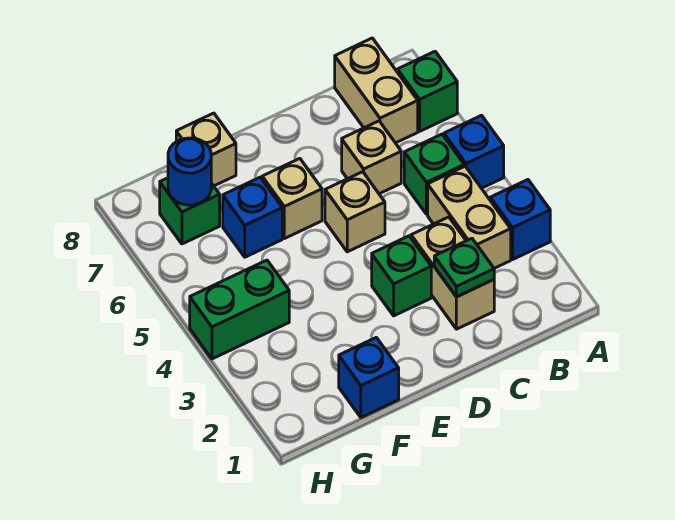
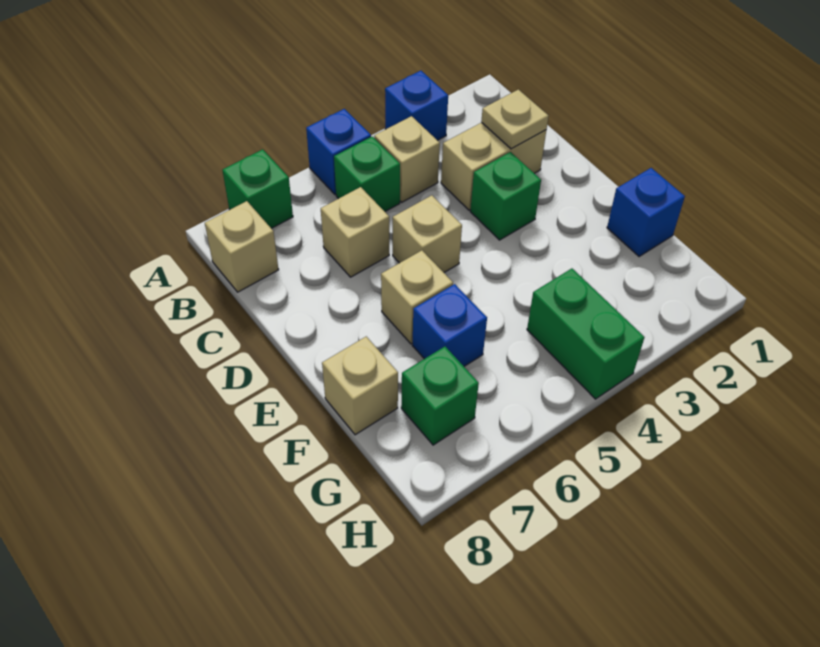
tan brick B3:B4 level 1 -> tan brick B4 level 1
tan brick B7:B8 level 1 -> tan brick B8 level 1
green plate C2 level 2 -> tan plate C2 level 2
blue round brick G7 level 2 -> none

